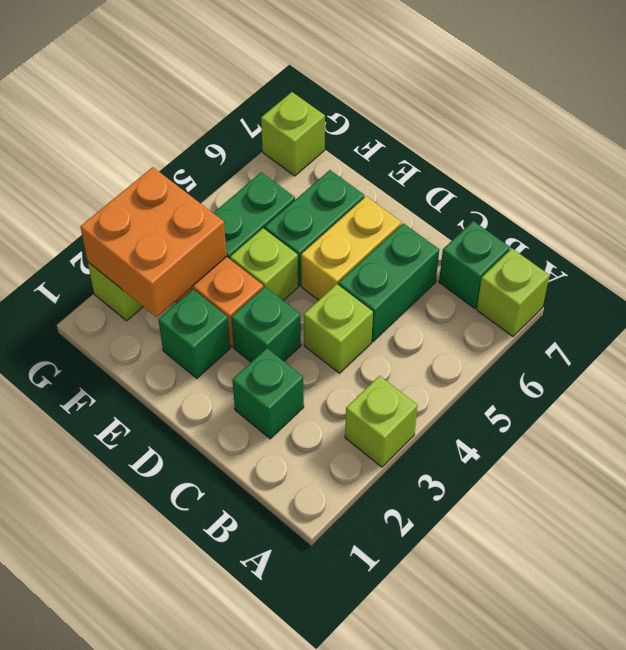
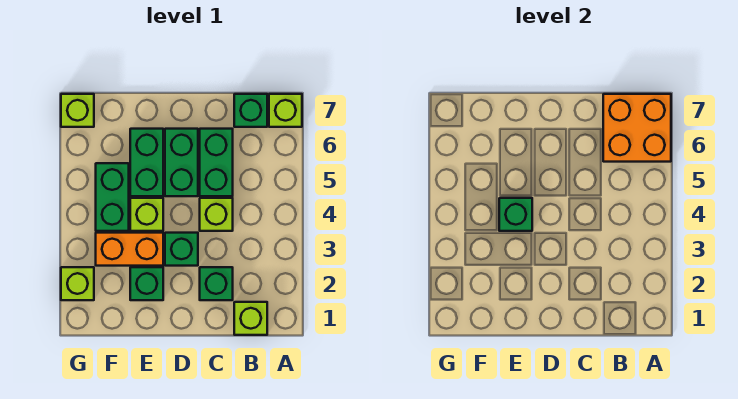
lime brick A3 level 1 -> lime brick B1 level 1
yellow brick D5:D6 level 1 -> green brick D5:D6 level 1
none -> green brick E4 level 2
orange brick F2:G3 level 2 -> orange brick A6:B7 level 2

